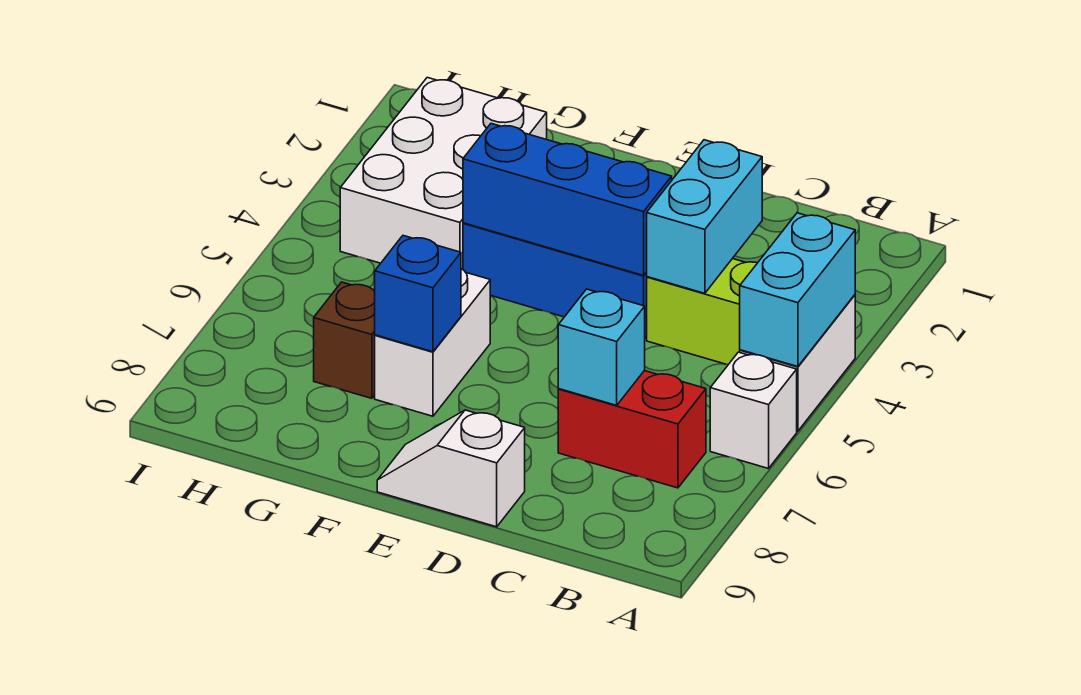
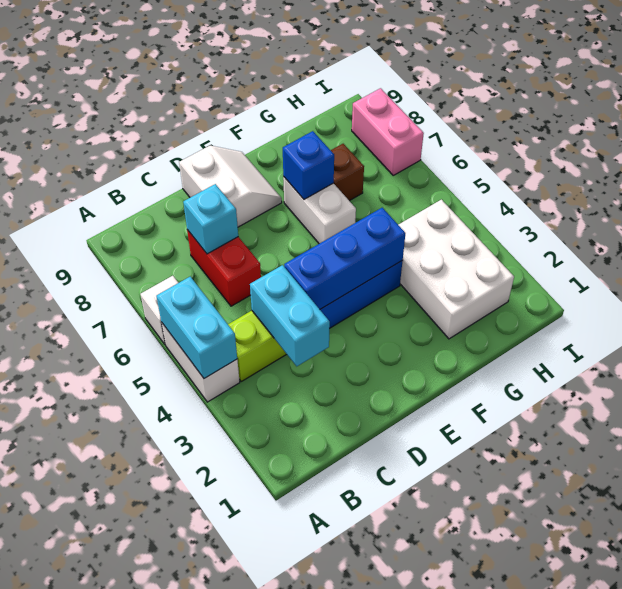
red brick B7:C7 level 1 -> red brick C6:C7 level 1
white slope D9:E9 level 1 top D -> white slope D8:E9 level 1 top D
none -> pink brick I7:I8 level 1

